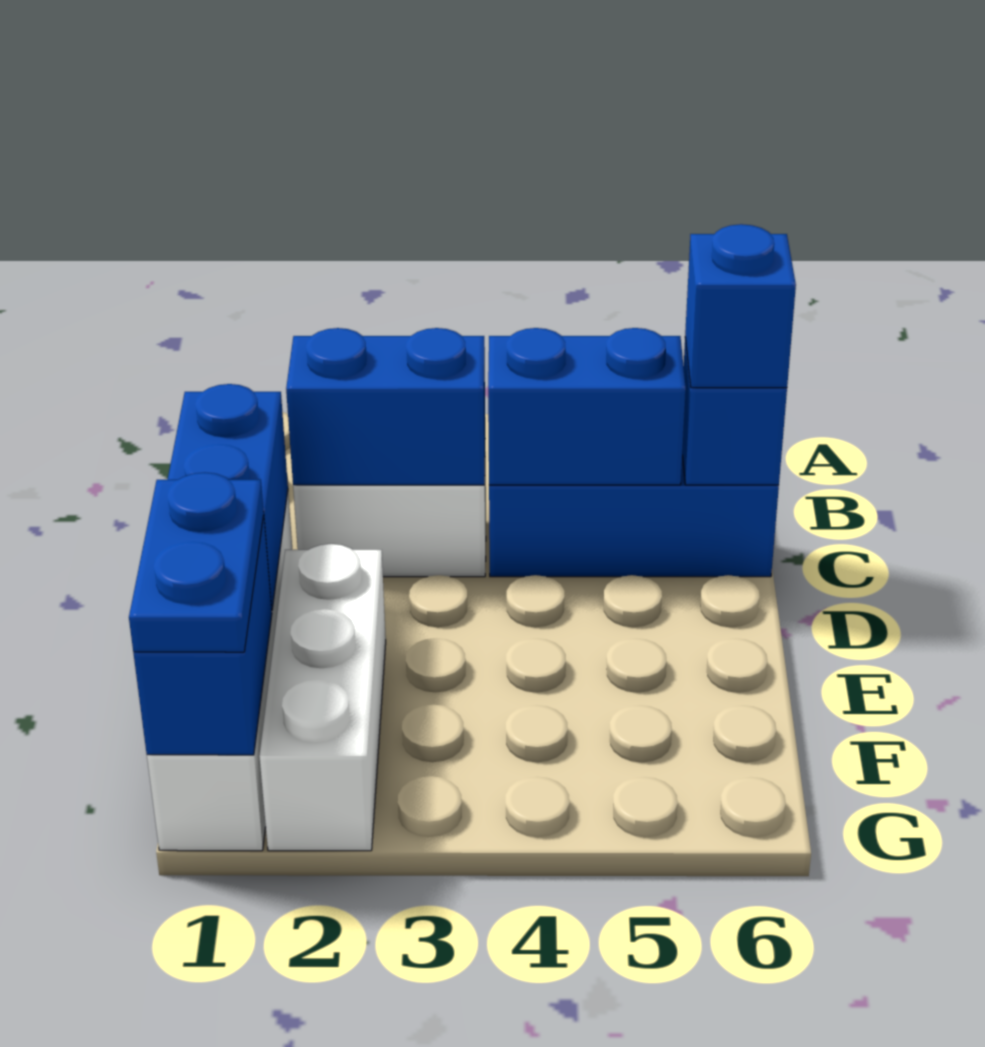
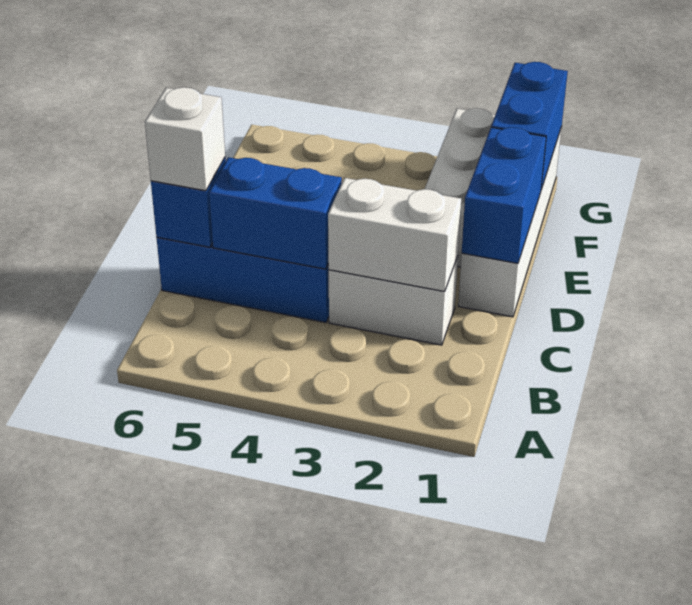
blue brick C2:C3 level 2 -> white brick C2:C3 level 2
blue brick C6 level 3 -> white brick C6 level 3
blue plate F1:G1 level 3 -> none

